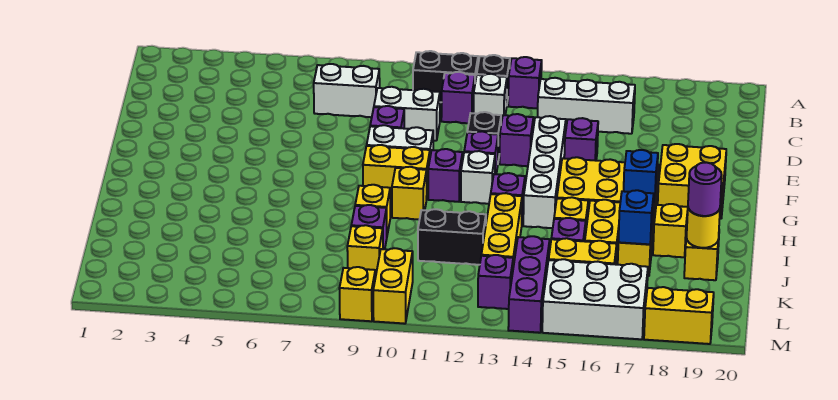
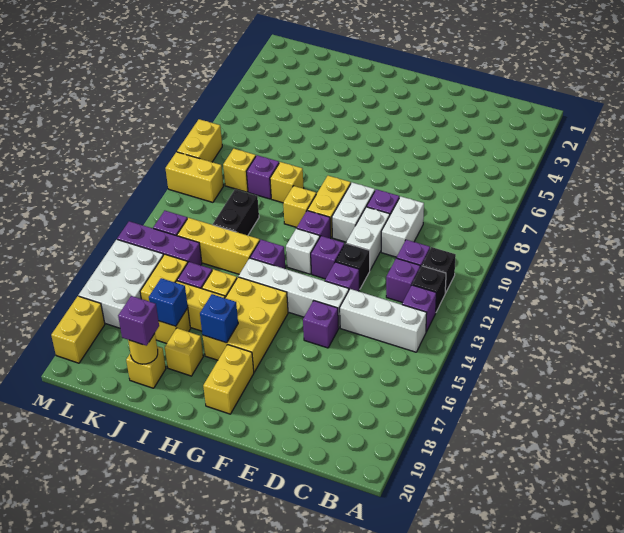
black brick B10:B11 level 1 -> black brick B11 level 1
white brick C7:C8 level 1 -> white brick E10:E11 level 1
white brick C12 level 1 -> purple brick C12 level 1
white brick C14:C16 level 1 -> white brick B14:D14 level 1
yellow brick F18:G19 level 1 -> yellow brick G18:G19 level 1
purple round brick J19 level 3 -> purple brick J19 level 3
yellow brick M9 level 1 -> yellow brick M8:M9 level 1

